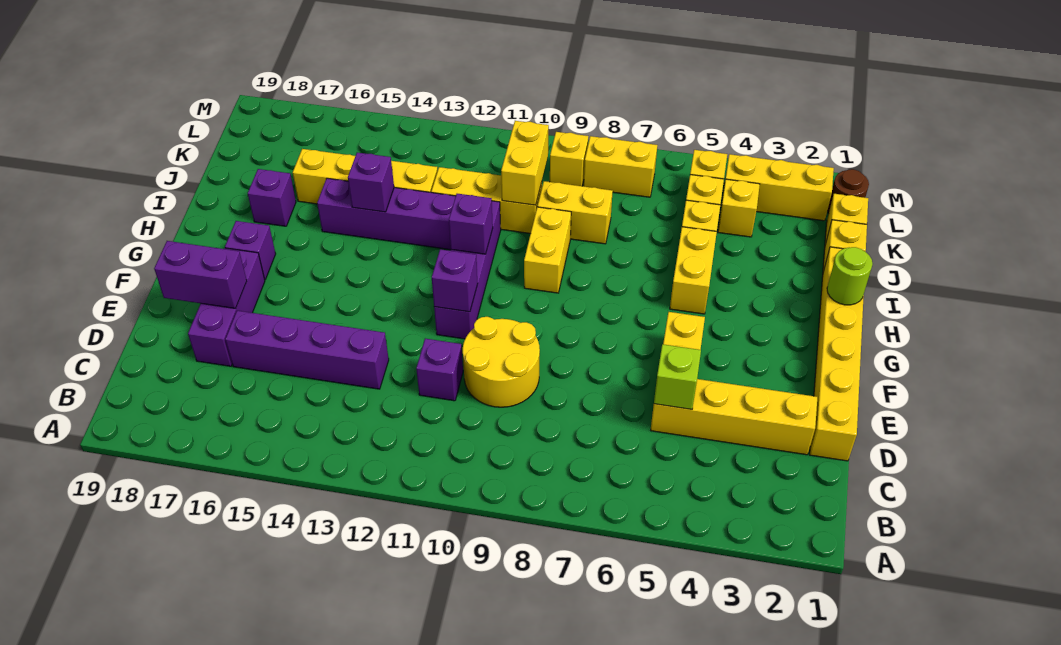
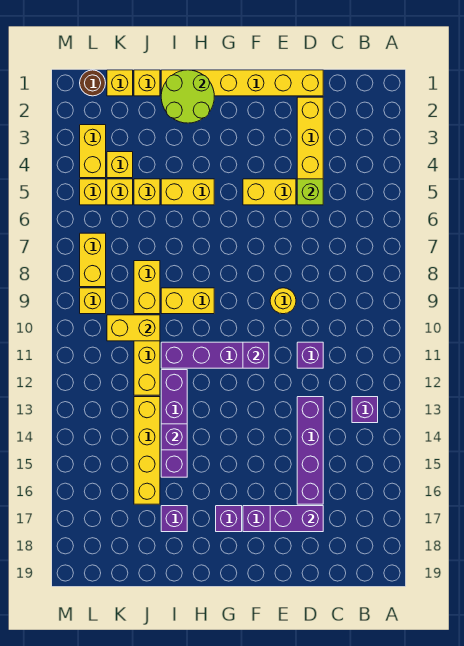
yellow round brick D9:E10 level 1 -> yellow round brick E9 level 1
purple brick E17:E18 level 2 -> purple brick D17:E17 level 2
lime round brick H1 level 2 -> lime round brick H1:I2 level 2
purple brick H11 level 2 -> purple brick B13 level 1
yellow brick L2:L4 level 1 -> yellow brick L3:L4 level 1

